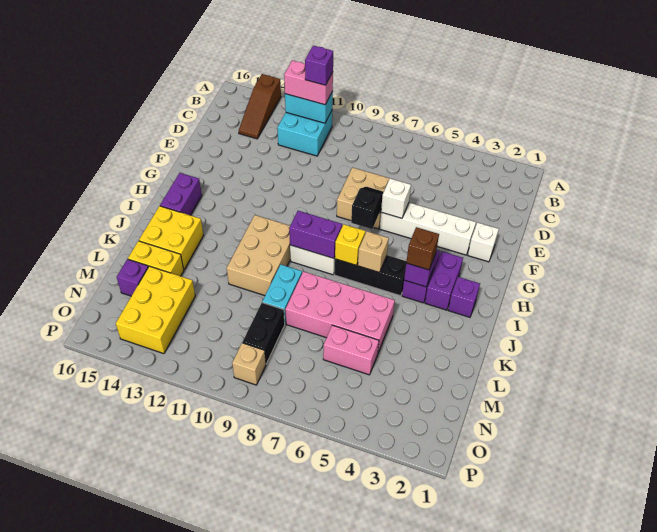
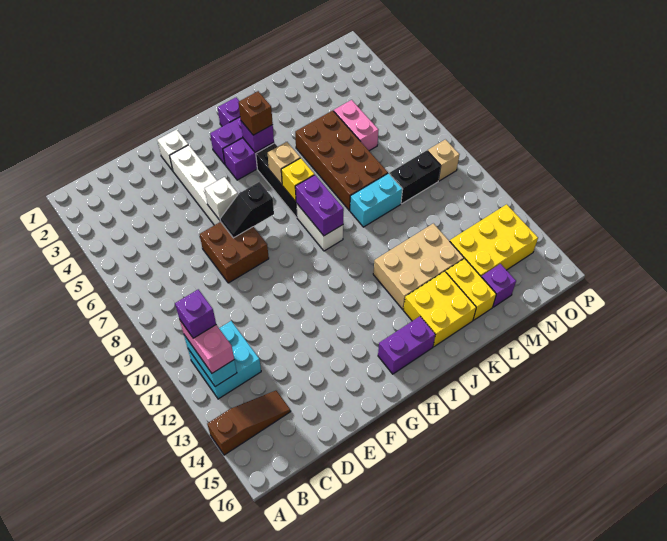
tan brick E7:F8 level 1 -> brown brick E7:F8 level 1
tan brick I10:K11 level 1 -> tan brick J12:L13 level 1
pink brick K5:L8 level 1 -> brown brick K5:L8 level 1

